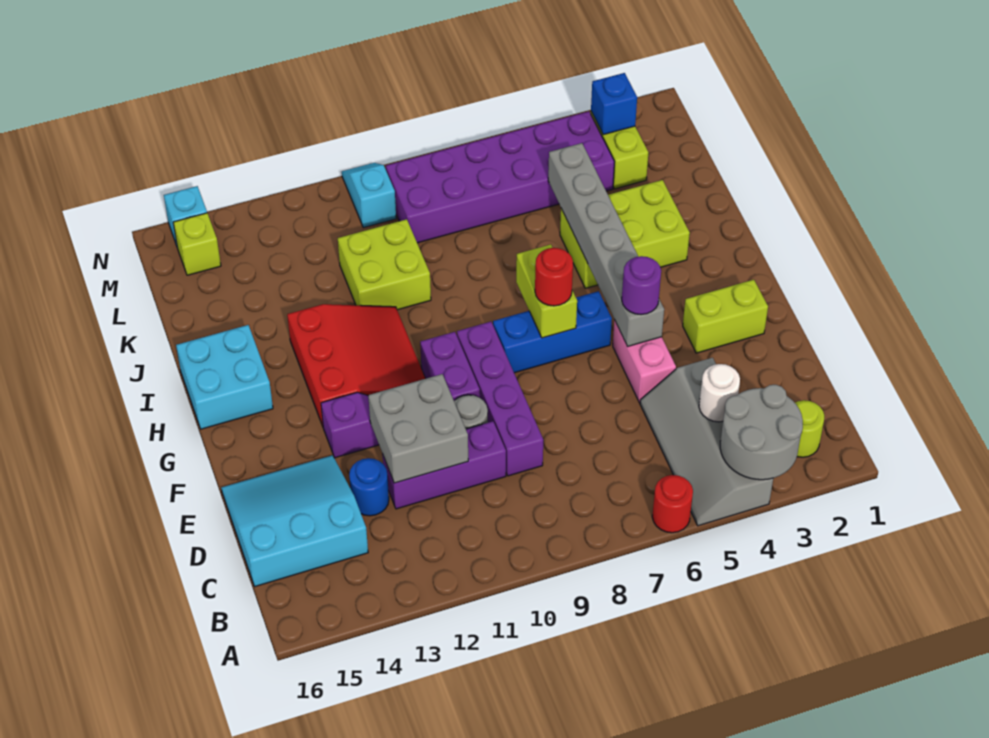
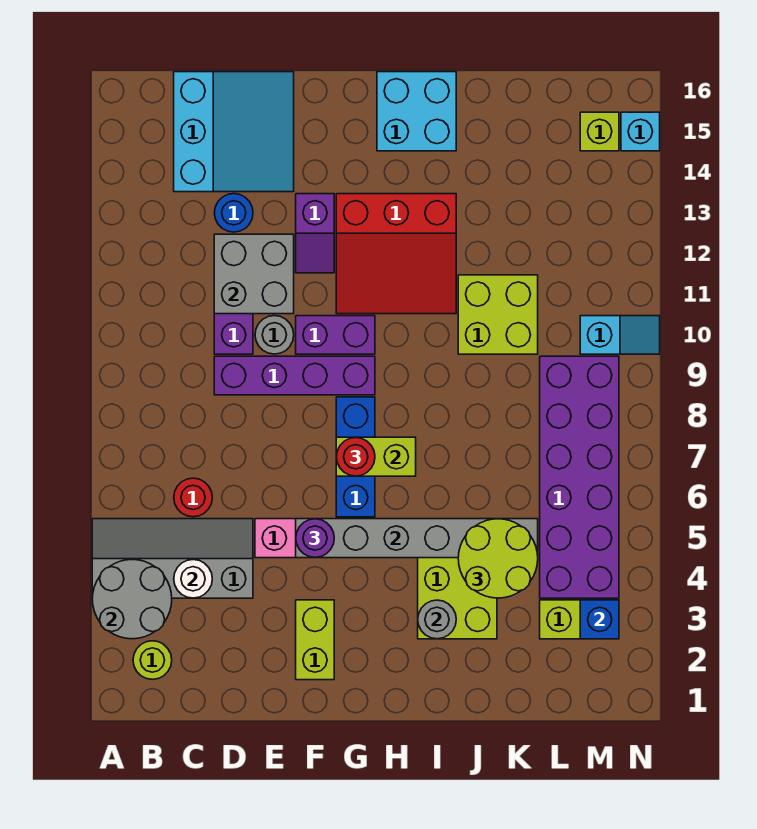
red round brick A6 level 1 -> red round brick C6 level 1
none -> grey round brick I3 level 2
none -> lime round brick J4:K5 level 3

